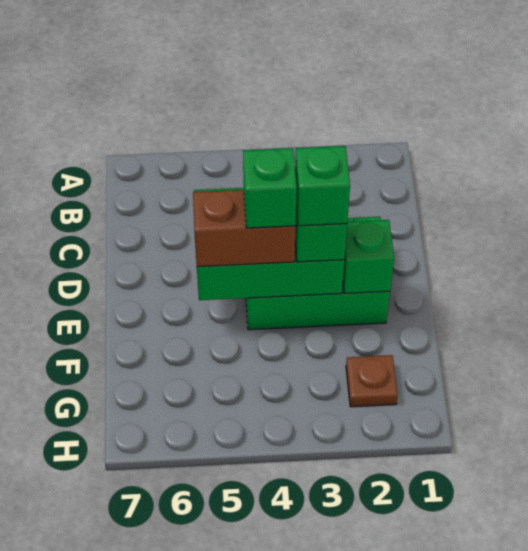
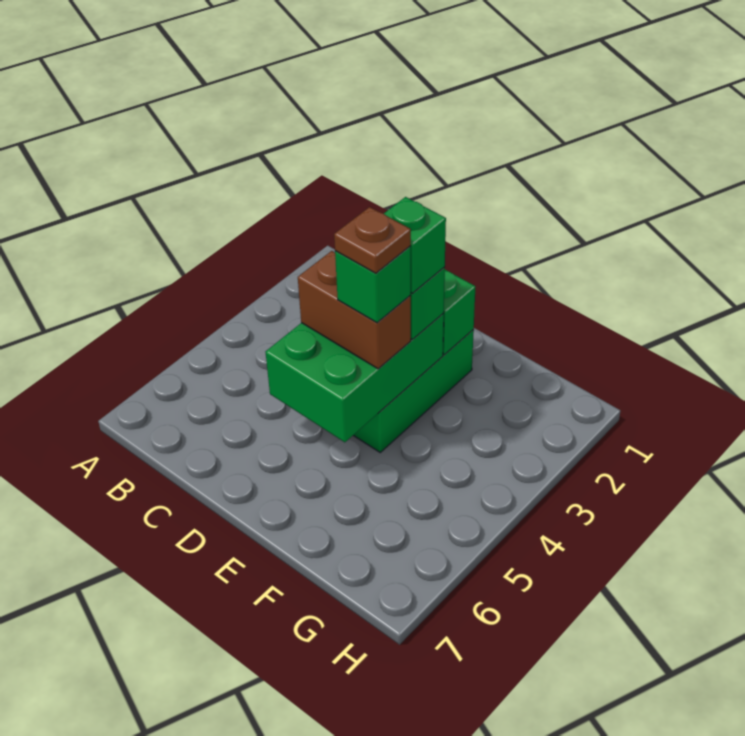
brown brick E4:E5 level 3 -> brown brick D4:E4 level 3
brown plate G2 level 1 -> brown plate E4 level 5

